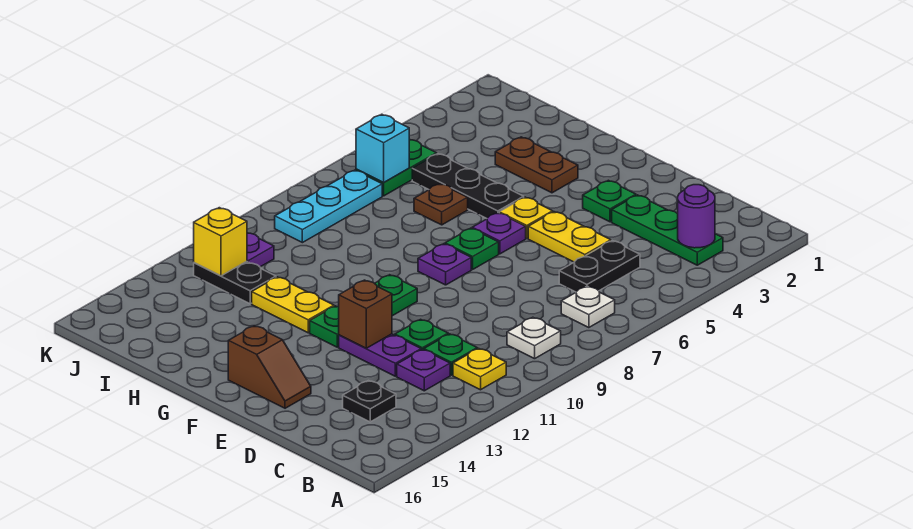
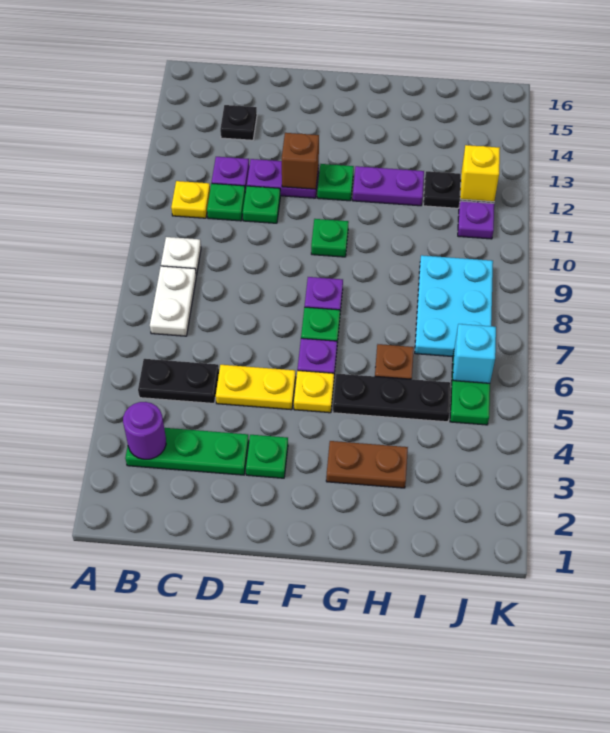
white plate B7 level 1 -> white plate B7:B8 level 1
black plate C5:C6 level 1 -> black plate B5:C5 level 1
brown slope E15:F15 level 1 top F -> none
yellow plate G12:H12 level 1 -> purple plate G12:H12 level 1
cyan plate J7:J9 level 1 -> cyan plate I7:J9 level 1

